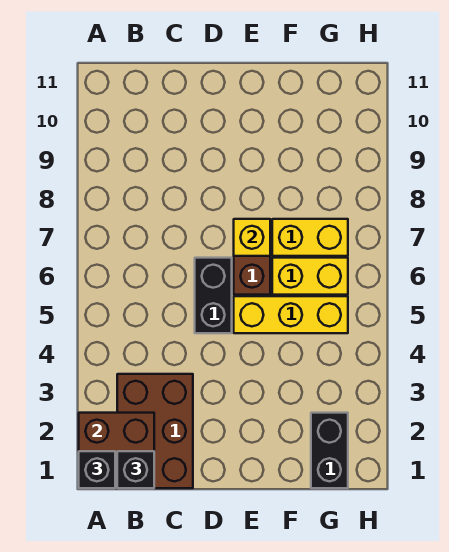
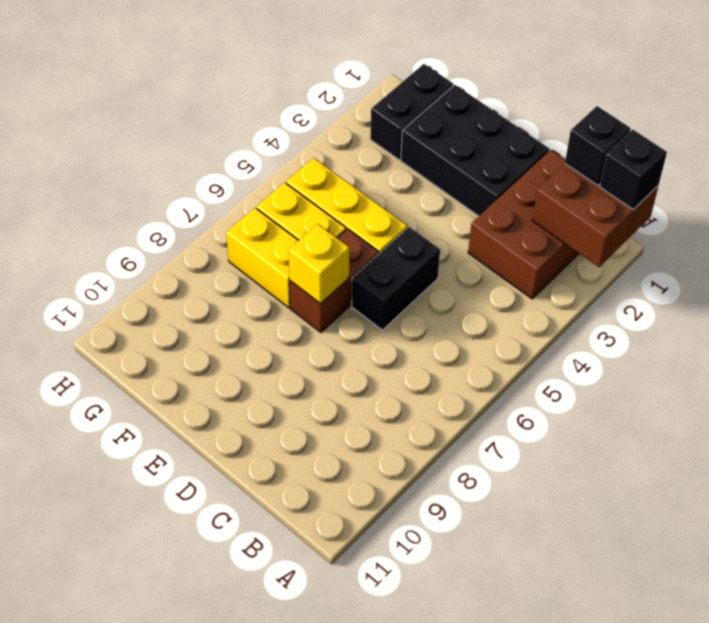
none -> black brick D1:F2 level 1

